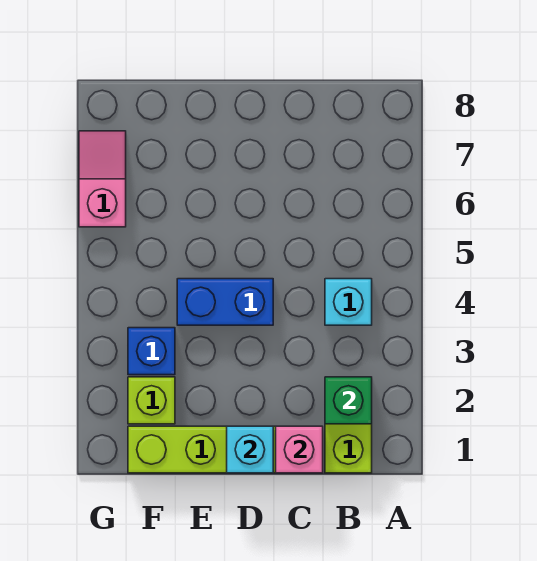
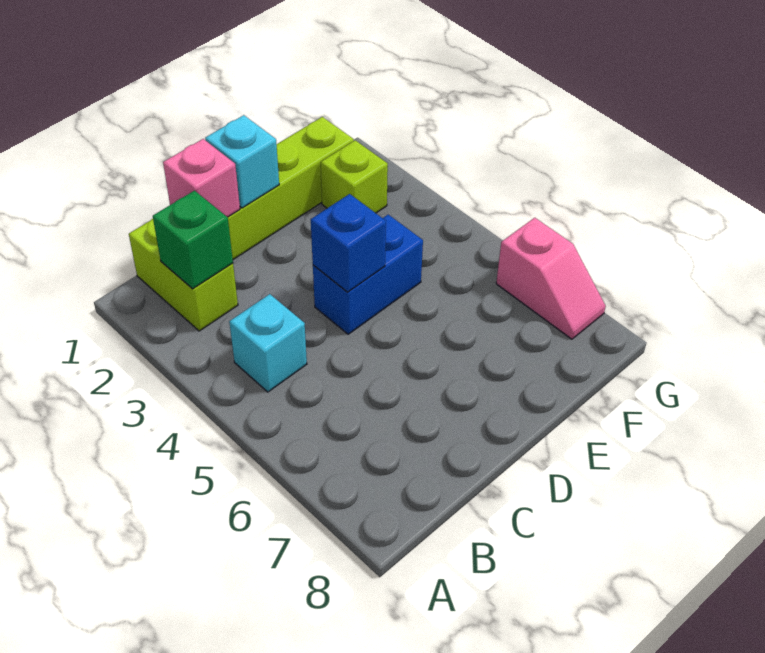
blue brick F3 level 1 -> blue brick D4 level 2

